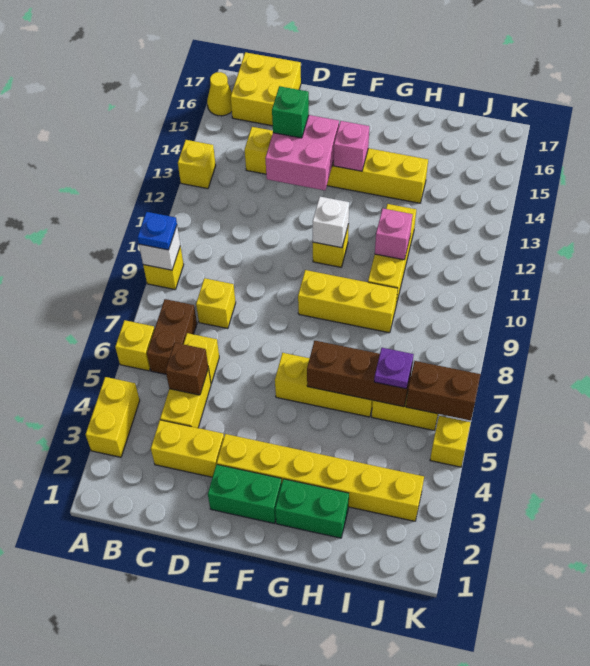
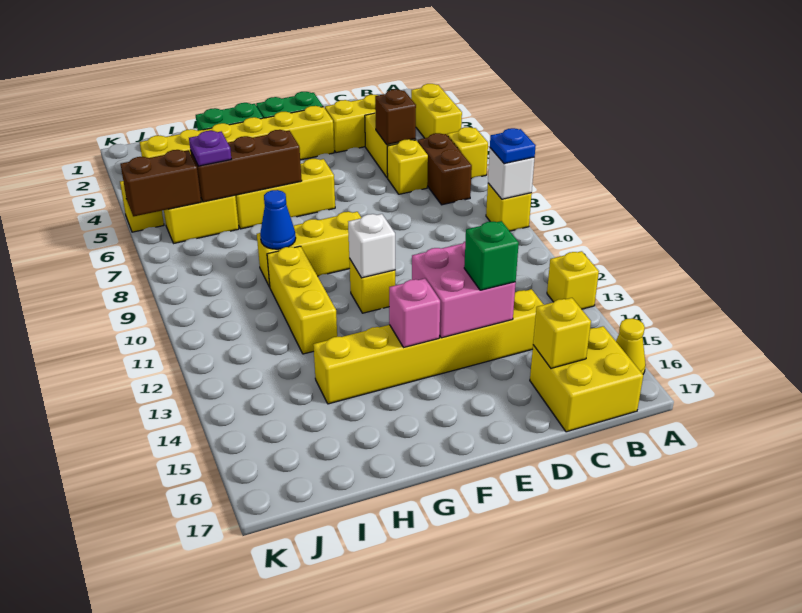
yellow brick C8 level 1 -> yellow brick C16 level 2
none -> blue cone H9 level 2
pink brick H11 level 2 -> none

